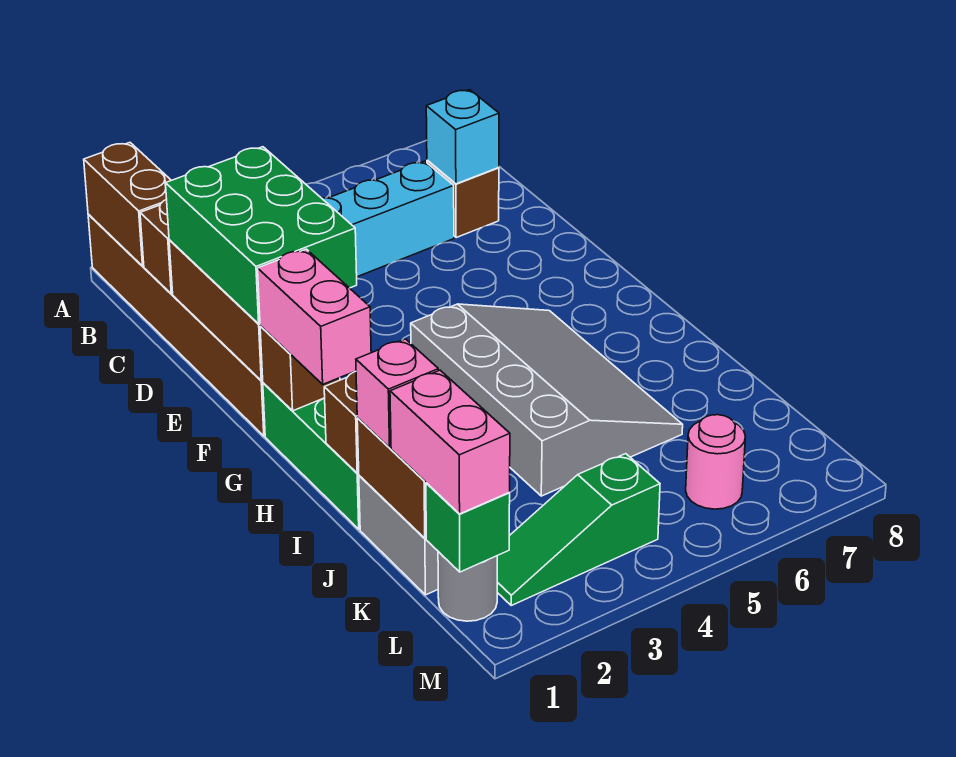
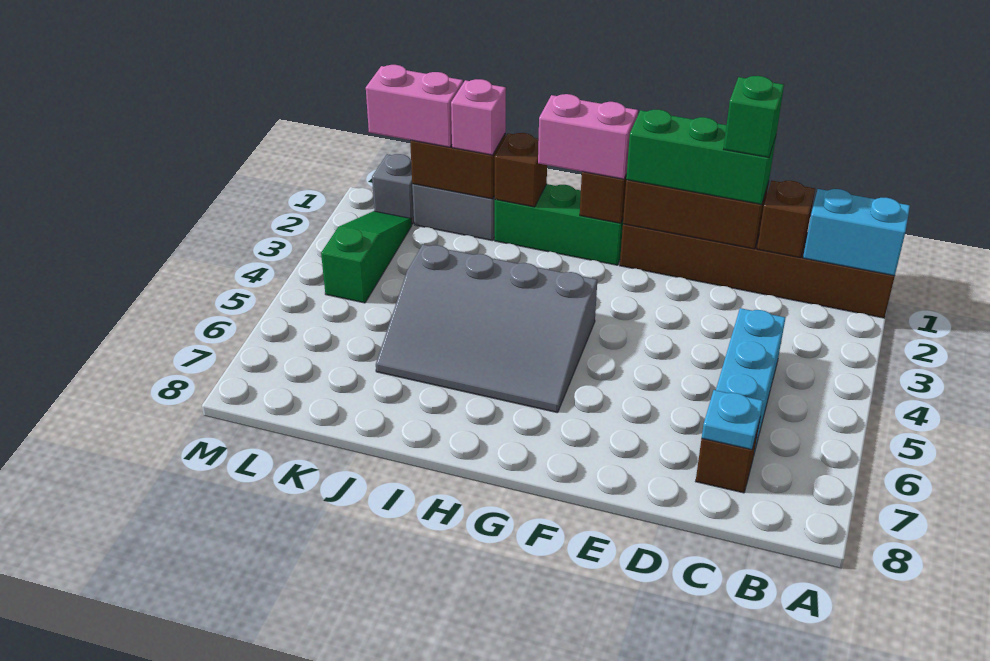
brown brick A1:B1 level 2 -> cyan brick A1:B1 level 2
cyan brick C7 level 2 -> cyan plate C7 level 2
green brick D1:F2 level 3 -> green brick D1:F1 level 3
grey round brick L1 level 1 -> grey brick L1 level 1
green brick L1 level 2 -> green brick D1 level 4
pink round brick L6 level 1 -> none

